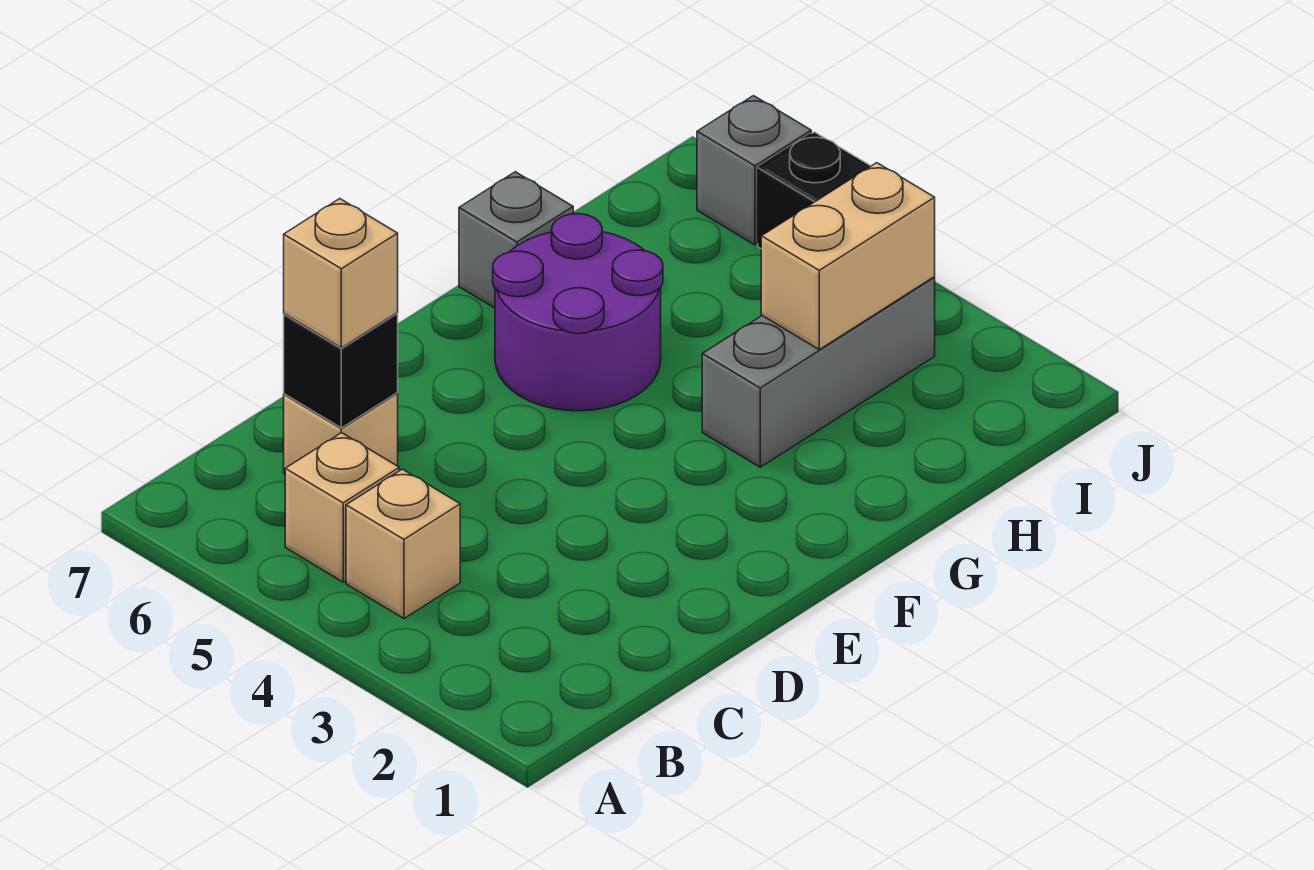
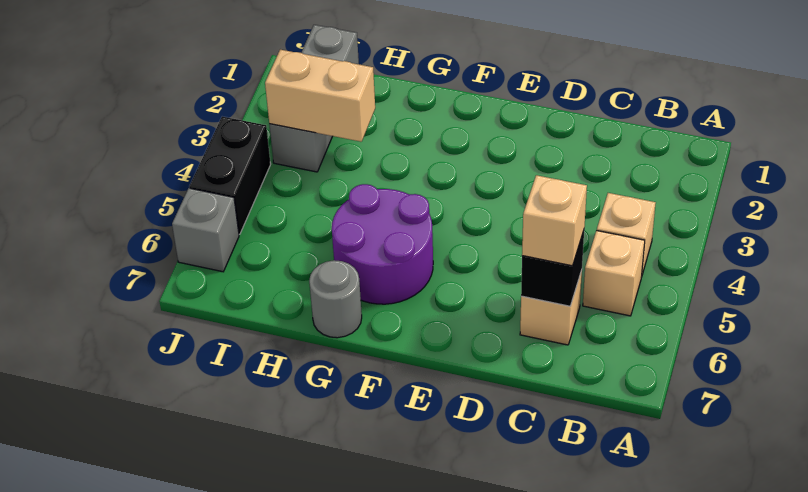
grey brick G3:I3 level 1 -> grey brick I1:I3 level 1
grey brick G7 level 1 -> grey round brick G7 level 1

